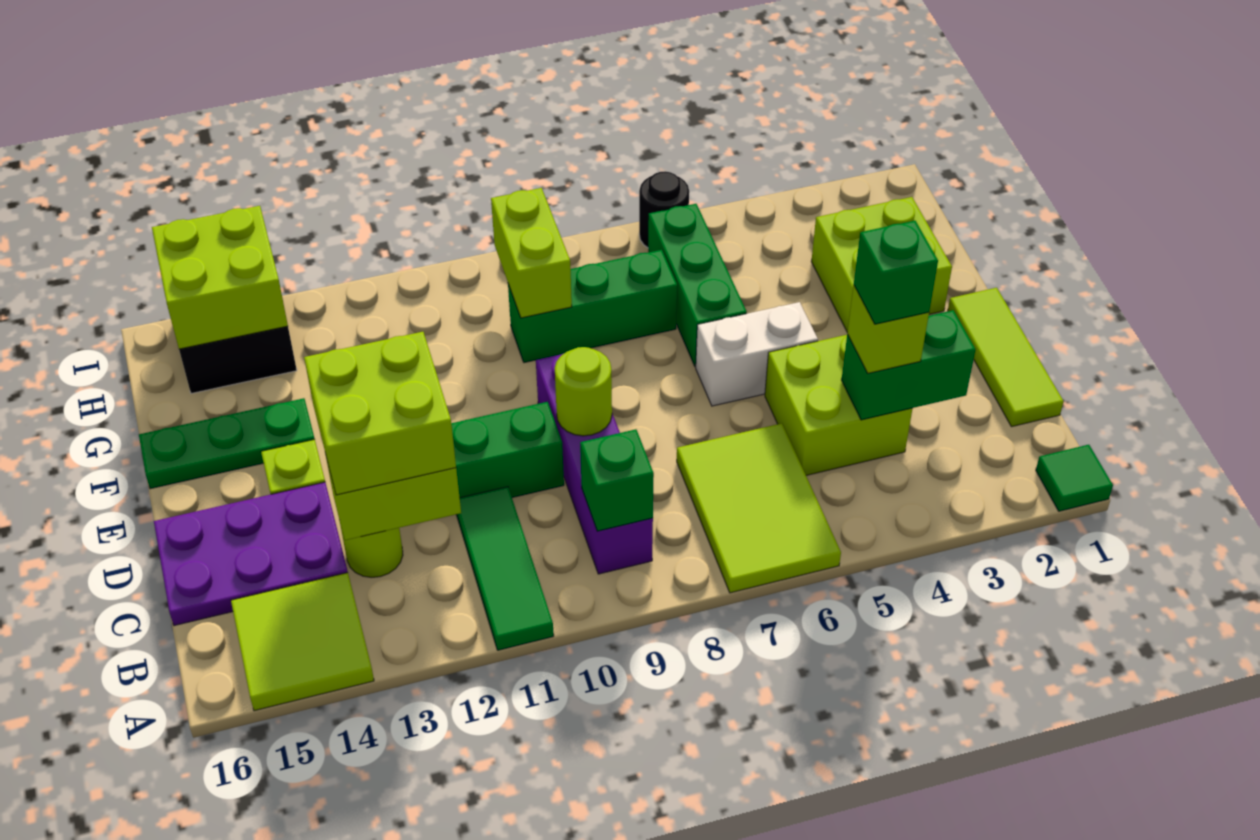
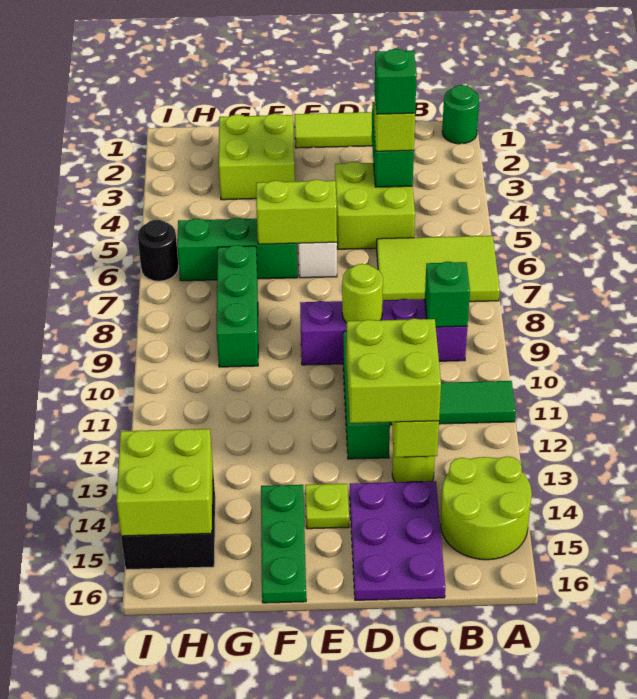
green tile A1 level 1 -> green round brick A1 level 1
lime tile A14:B15 level 1 -> lime round brick A14:B15 level 1
lime brick G9:H9 level 2 -> lime brick E6:F6 level 2

